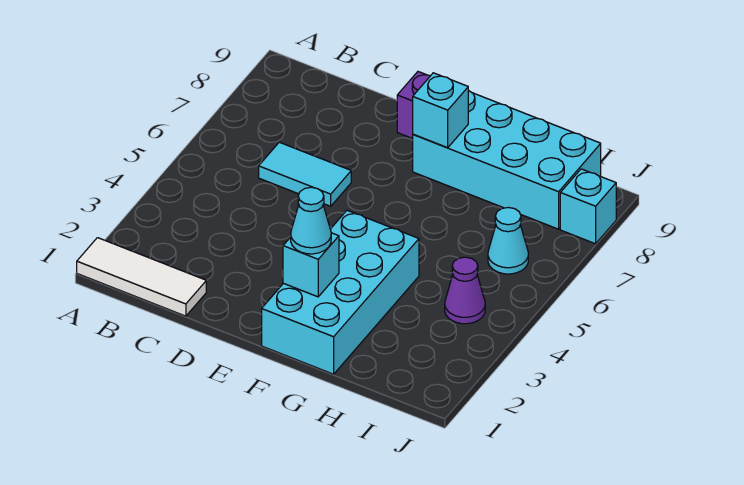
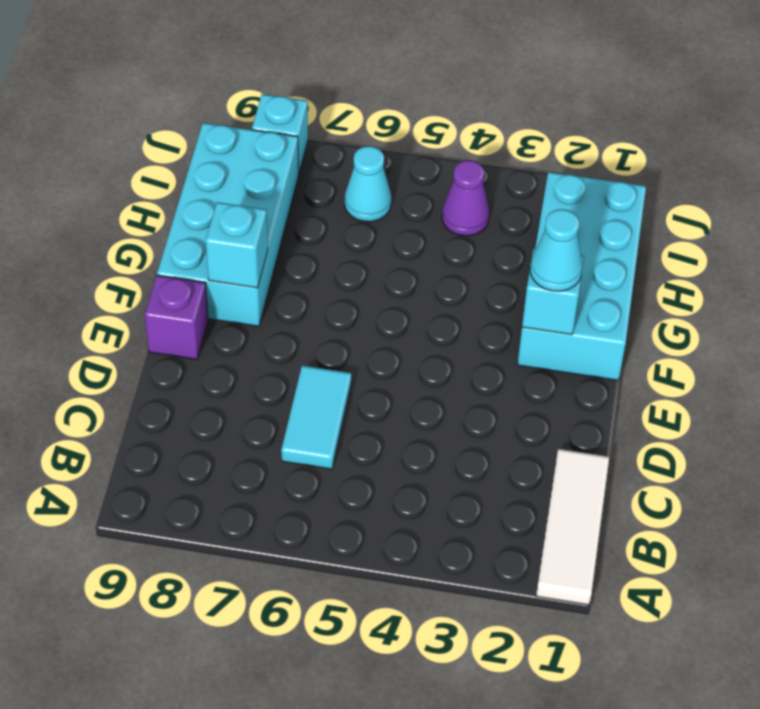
cyan brick F1:G4 level 1 -> cyan brick F1:I2 level 1

